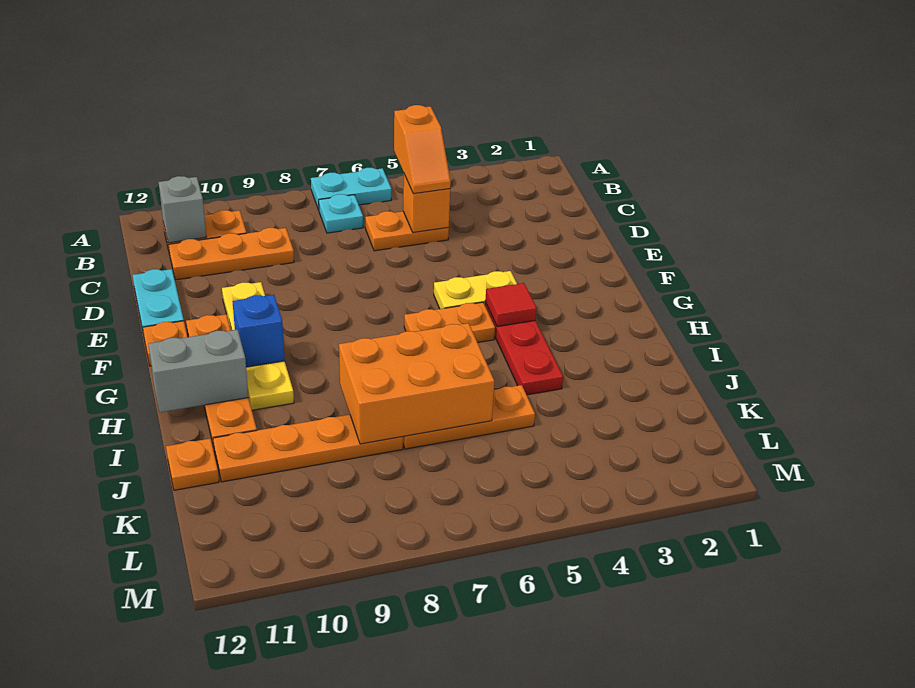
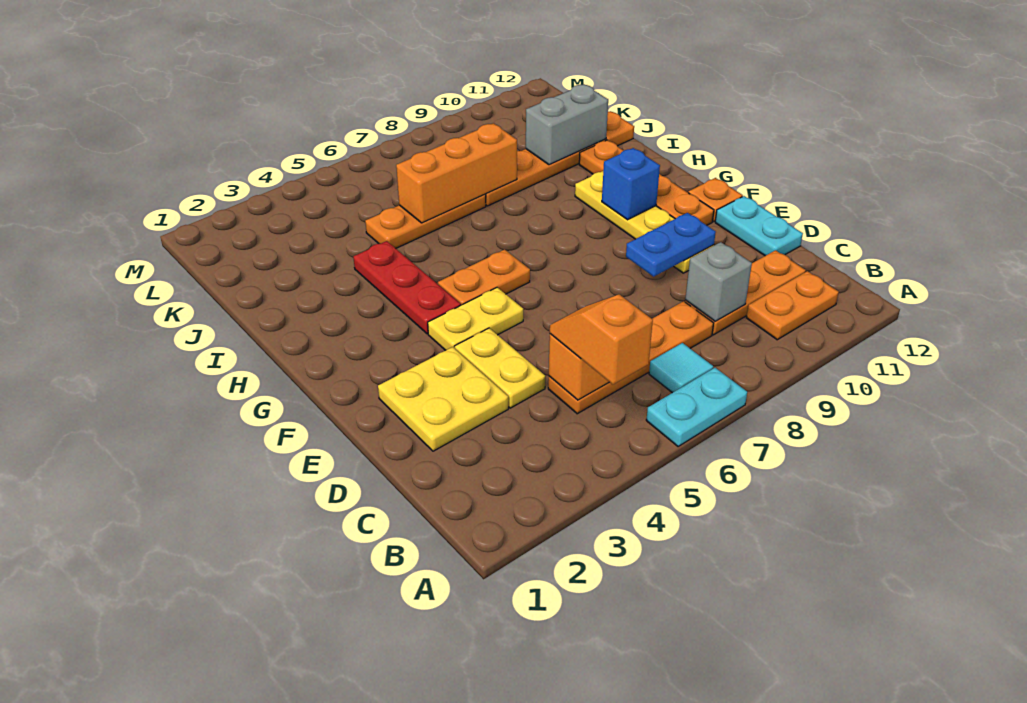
cyan plate B7 level 1 -> cyan tile B7 level 1
grey brick B11 level 2 -> grey brick C9 level 2
orange plate C5:C6 level 1 -> orange plate C5:C8 level 1
none -> yellow plate D2:E3 level 1
none -> yellow plate D4:E4 level 1
none -> blue plate E9:E10 level 2
red tile G4 level 2 -> none
grey brick H11:H12 level 2 -> grey brick J10:J11 level 2
orange brick I6:J8 level 2 -> orange brick J6:J8 level 2

